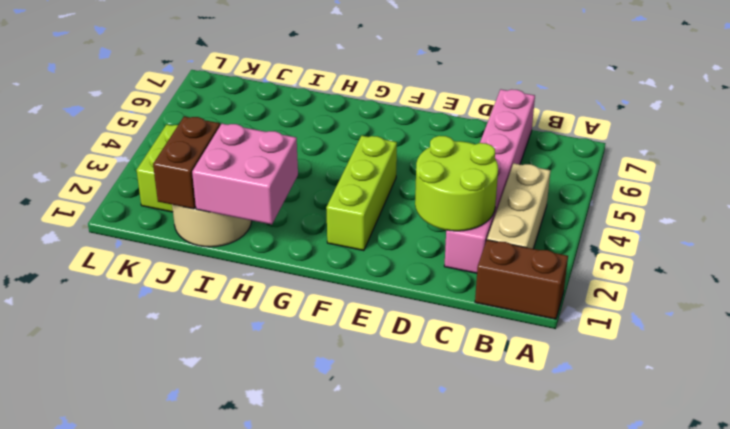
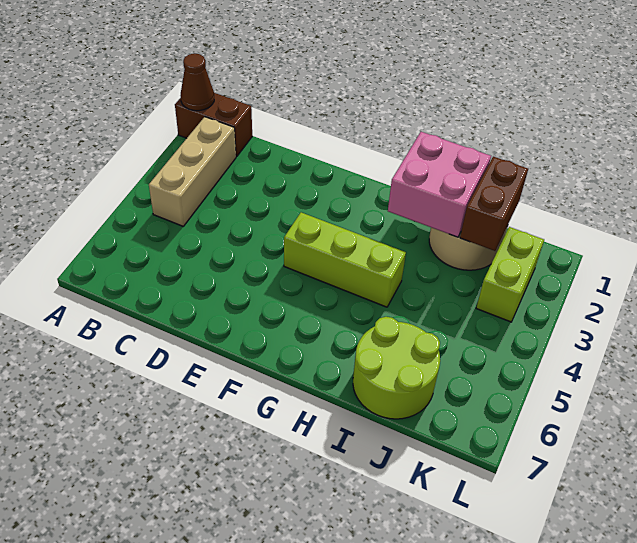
none -> brown cone A1 level 2
pink brick C2:C7 level 1 -> none
lime round brick C2:D3 level 2 -> lime round brick I6:J7 level 1
lime brick F2:F4 level 1 -> lime brick F4:H4 level 1

